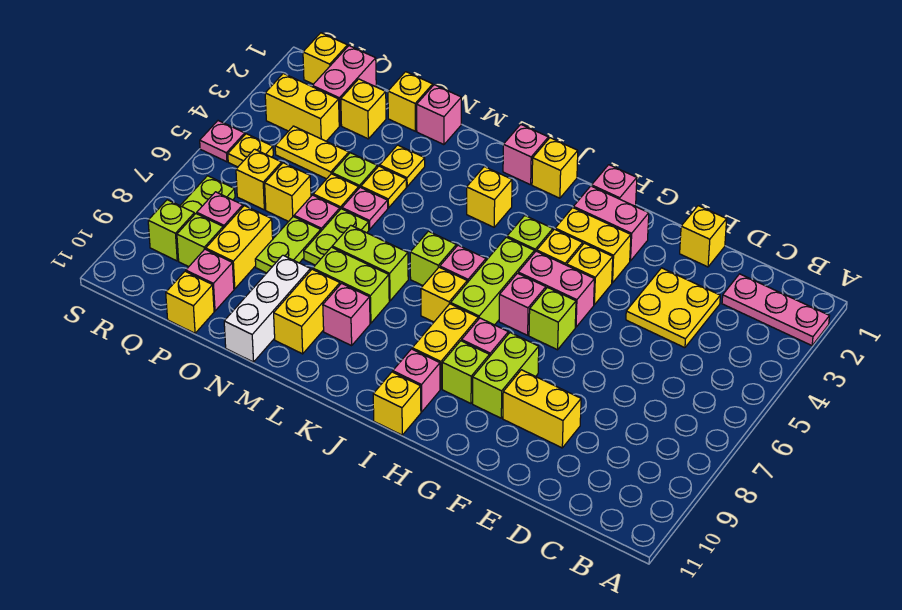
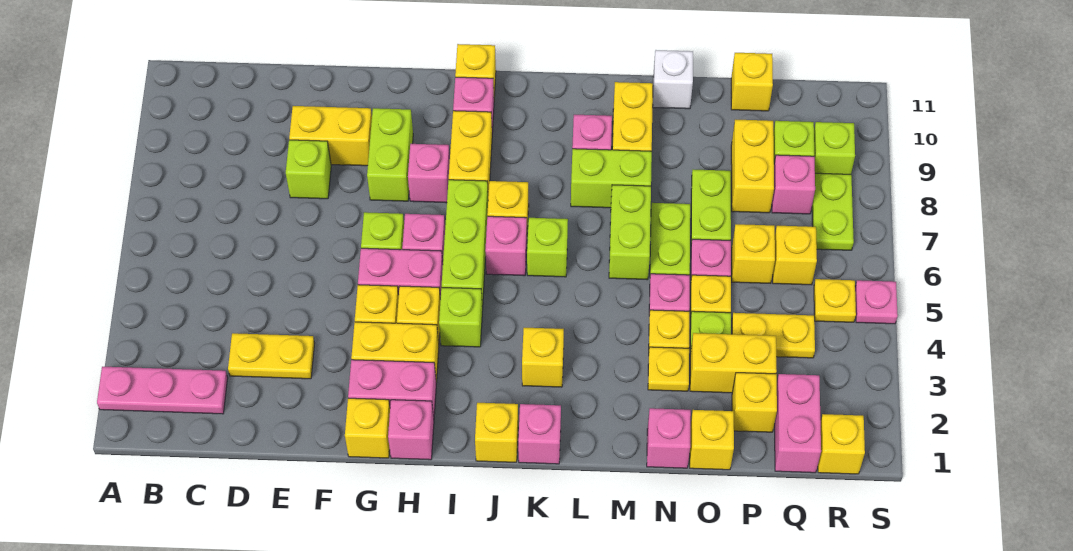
yellow plate D3:E4 level 1 -> yellow plate D3:E3 level 1
yellow brick E1 level 1 -> yellow brick G1 level 1
lime brick H9 level 1 -> lime brick E8 level 1
lime brick L7:M7 level 1 -> lime brick M6:M7 level 1
white brick N9:N11 level 1 -> white brick N11 level 1
pink brick P10 level 1 -> none
yellow brick Q3:R3 level 1 -> yellow brick O3:P3 level 1

